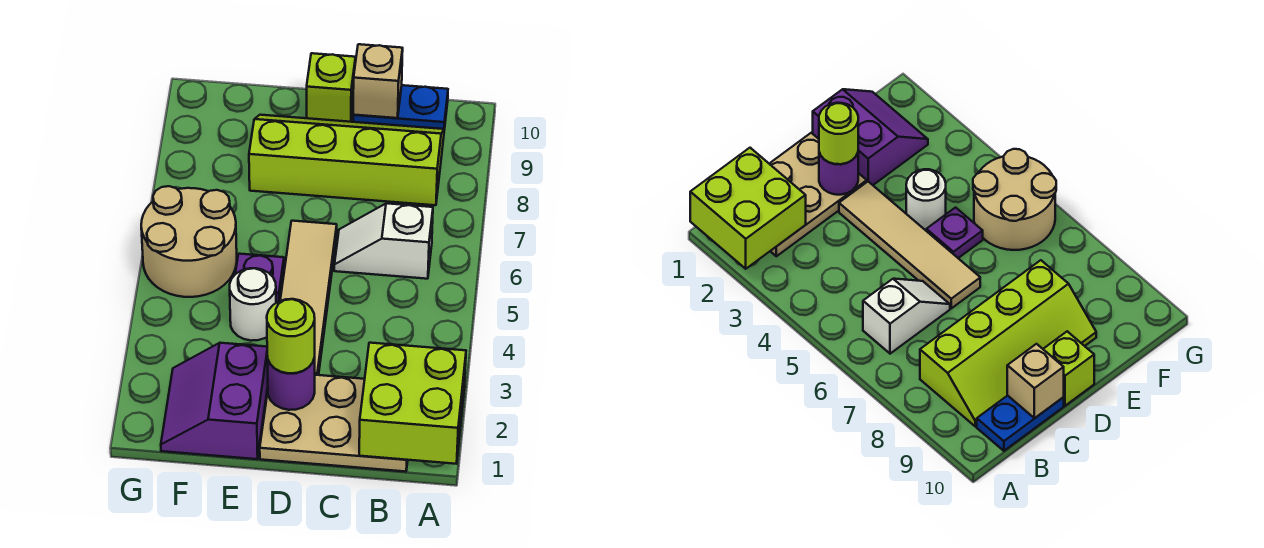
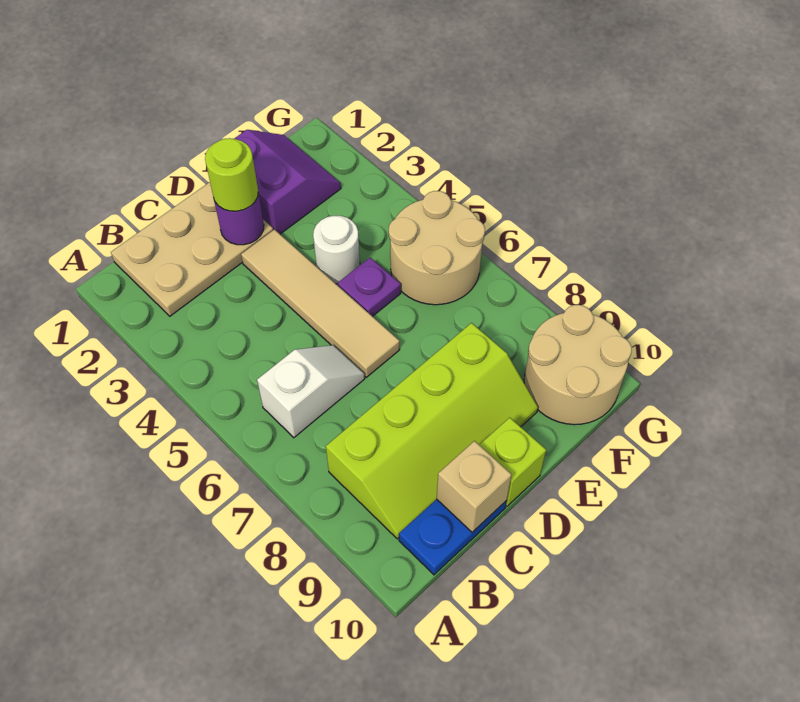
lime brick A1:B2 level 2 -> none
none -> tan round brick F9:G10 level 1

